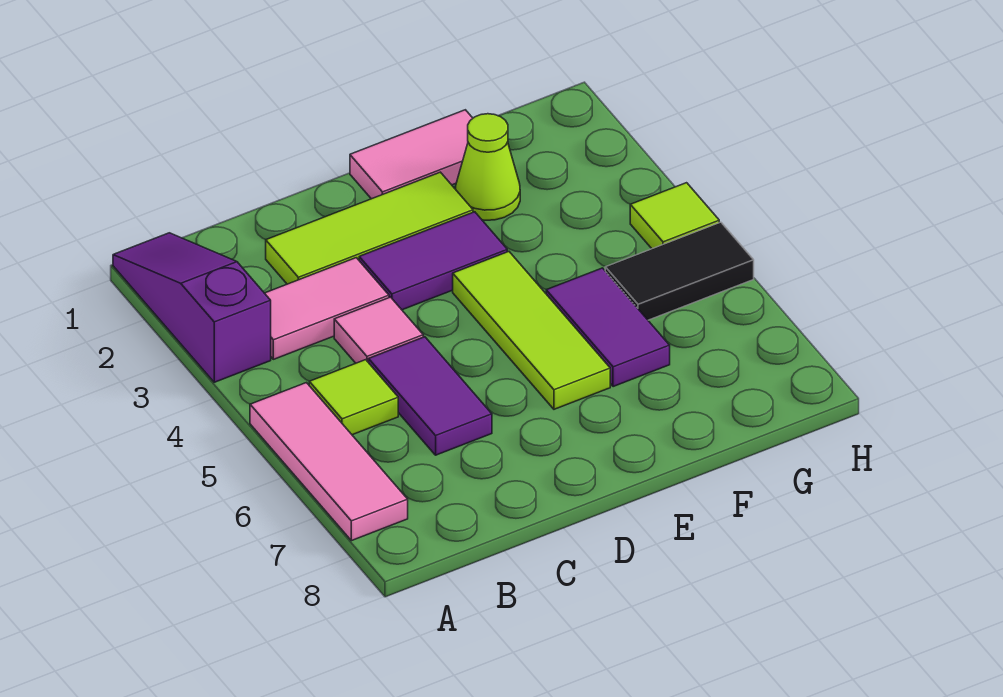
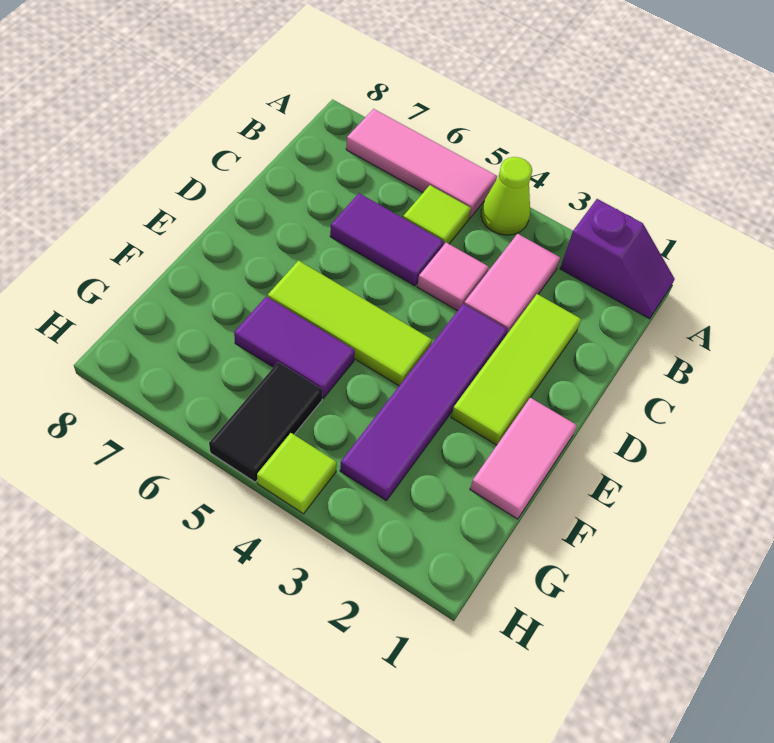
purple slope A1:A3 level 1 top 3 -> purple slope A1:A2 level 1 top 2
purple tile D3:E3 level 1 -> purple tile D3:G3 level 1
lime cone F2 level 1 -> lime cone A4 level 1

